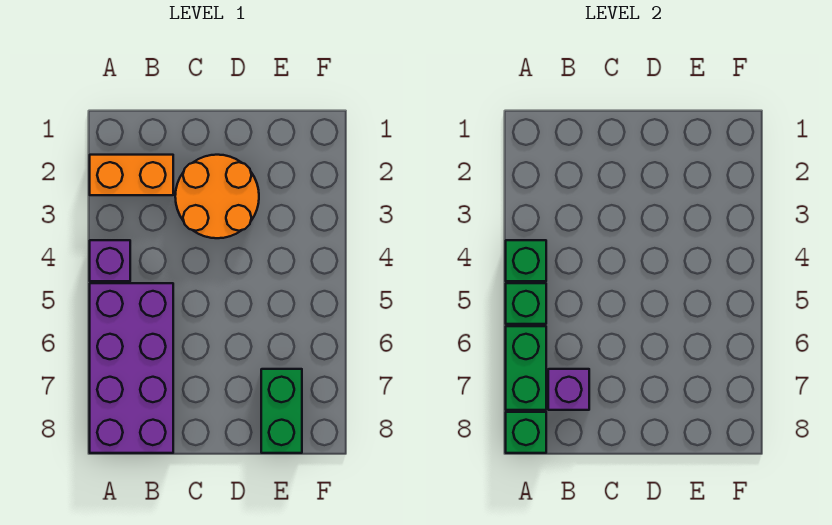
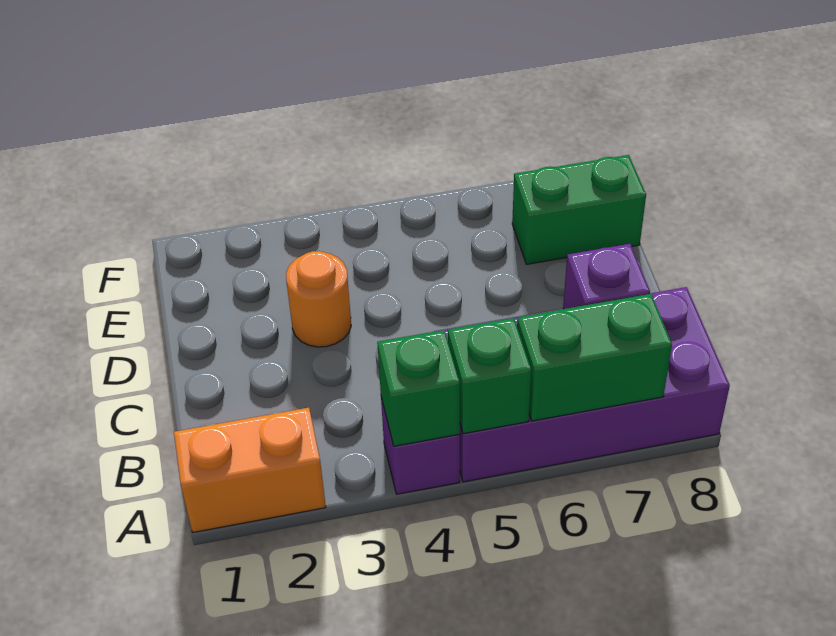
orange brick A2:B2 level 1 -> orange brick A1:A2 level 1
green brick A8 level 2 -> none
orange round brick C2:D3 level 1 -> orange round brick D3 level 1

